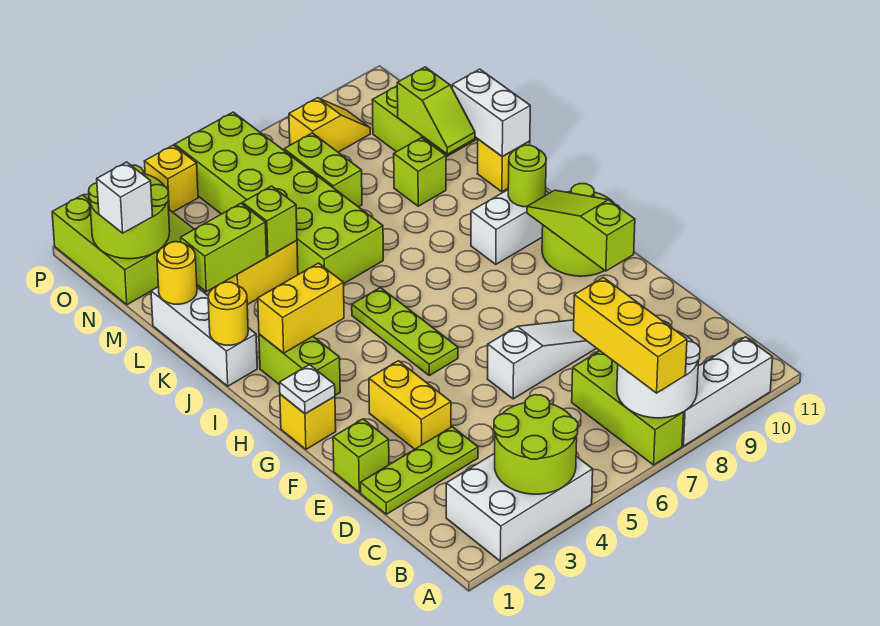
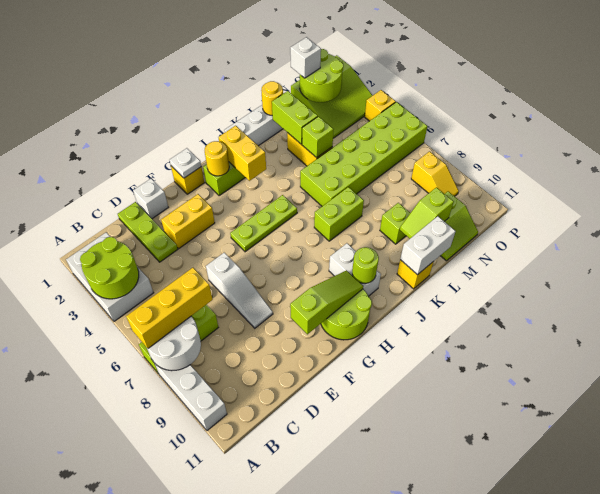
lime brick E1 level 1 -> white brick E1 level 1
yellow round brick J1 level 2 -> yellow round brick H2 level 2
lime brick M7:N7 level 1 -> lime brick J7:K7 level 1

